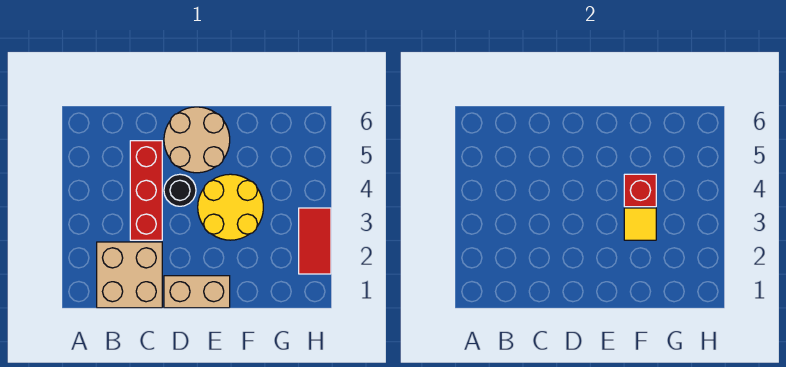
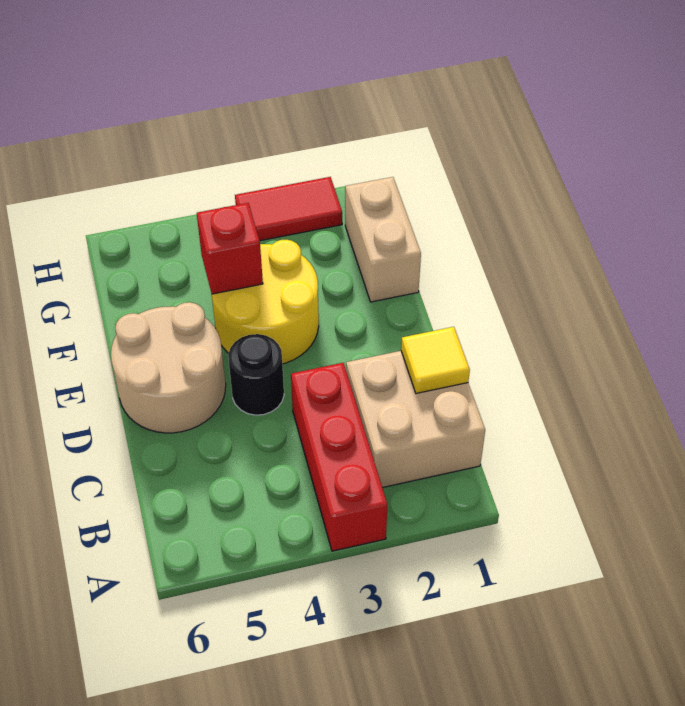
red brick C3:C5 level 1 -> red brick A3:C3 level 1
tan brick D1:E1 level 1 -> tan brick F1:G1 level 1
yellow tile F3 level 2 -> yellow tile C1 level 2

